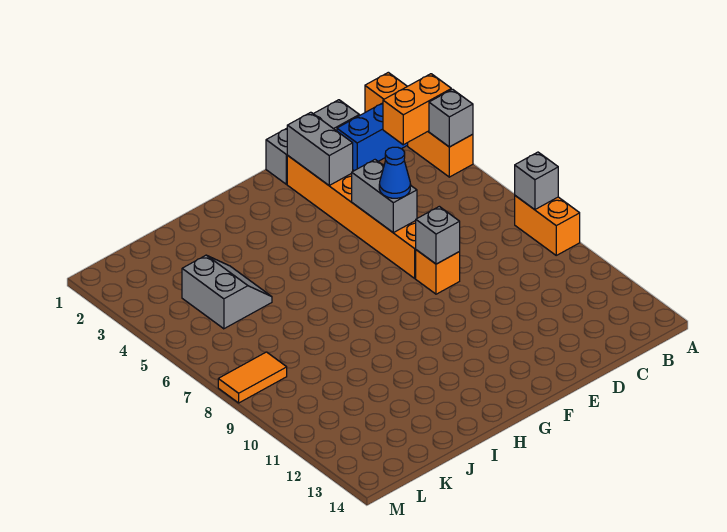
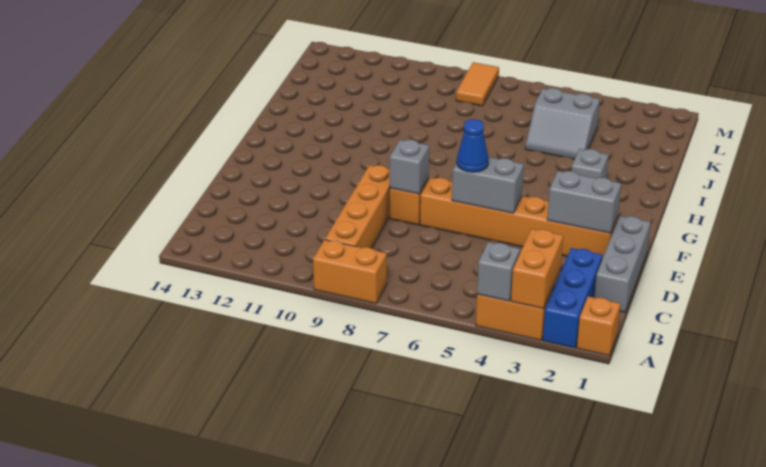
grey brick A8 level 2 -> grey brick H3 level 1
none -> orange brick B9:E9 level 1

